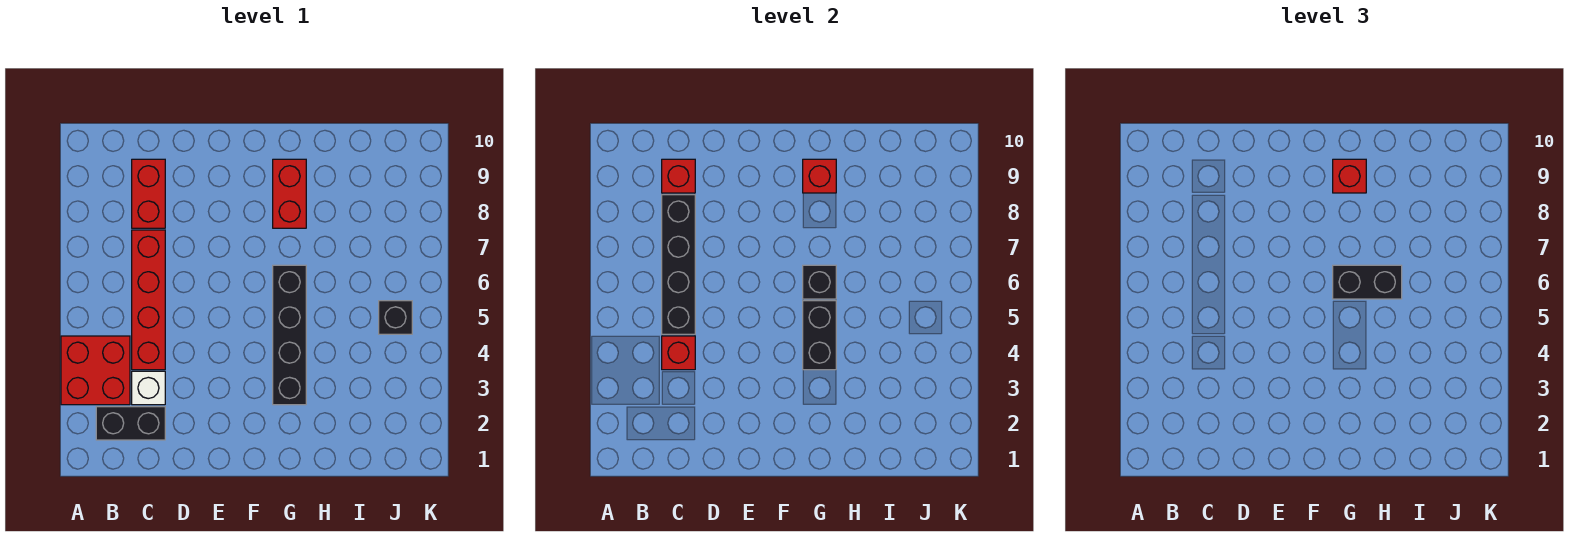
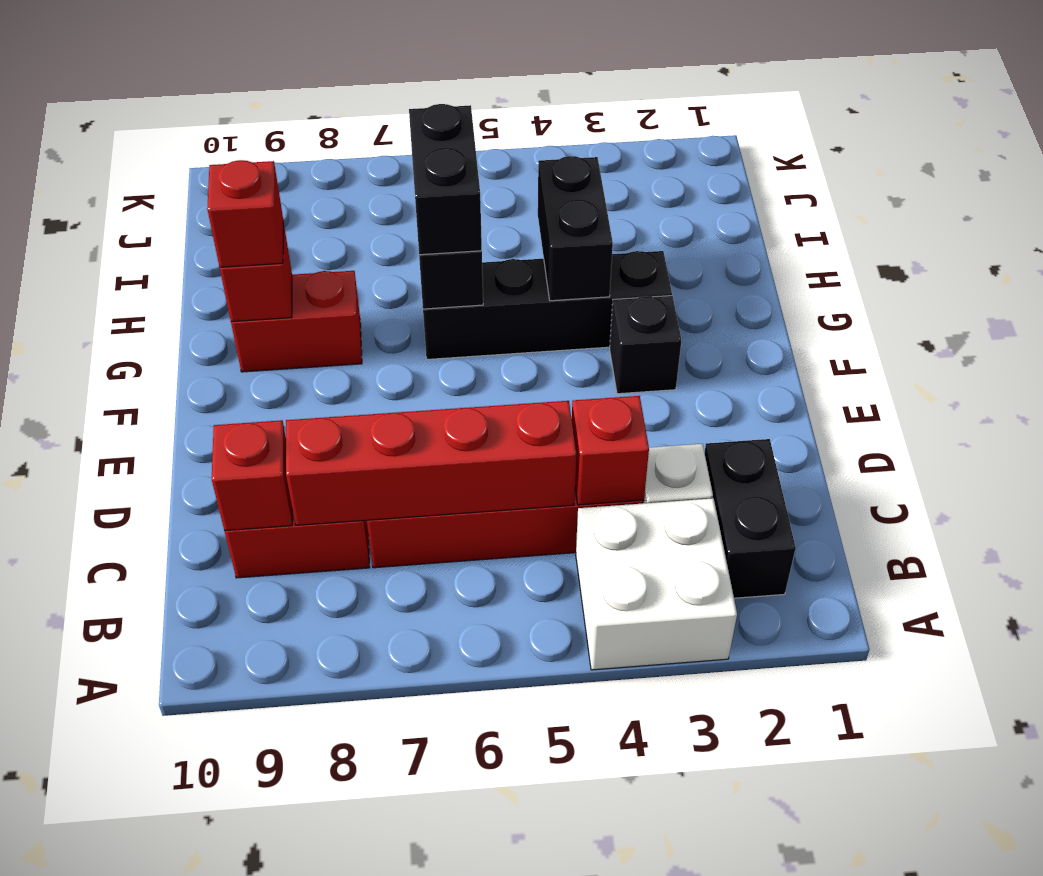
red brick A3:B4 level 1 -> white brick A3:B4 level 1
black brick C5:C8 level 2 -> red brick C5:C8 level 2
black brick G4:G5 level 2 -> black brick G4:H4 level 2
black brick J5 level 1 -> black brick F3 level 1

